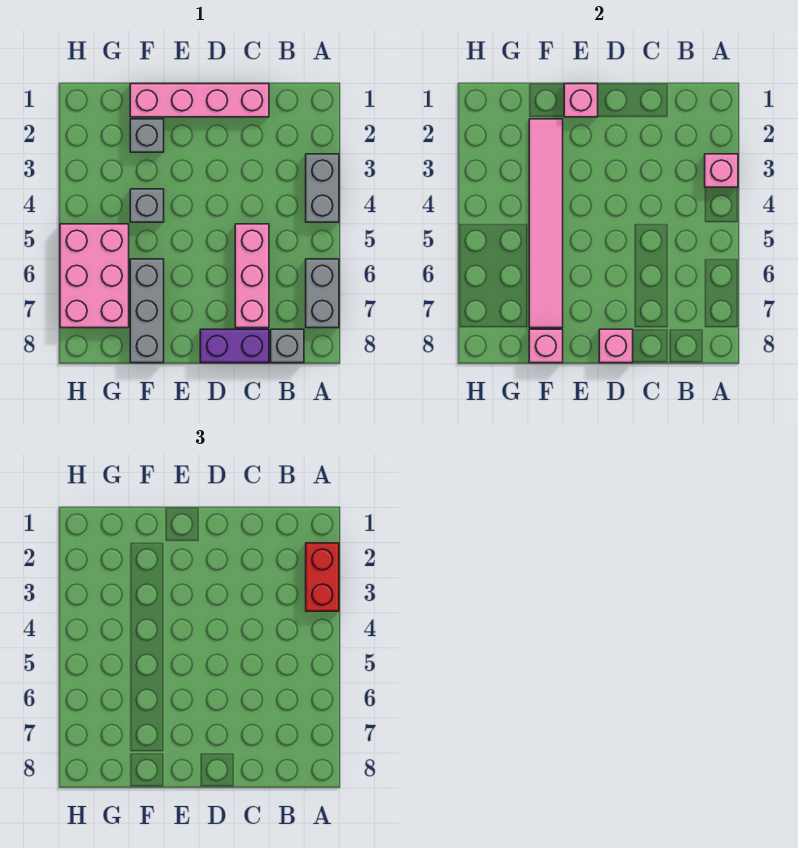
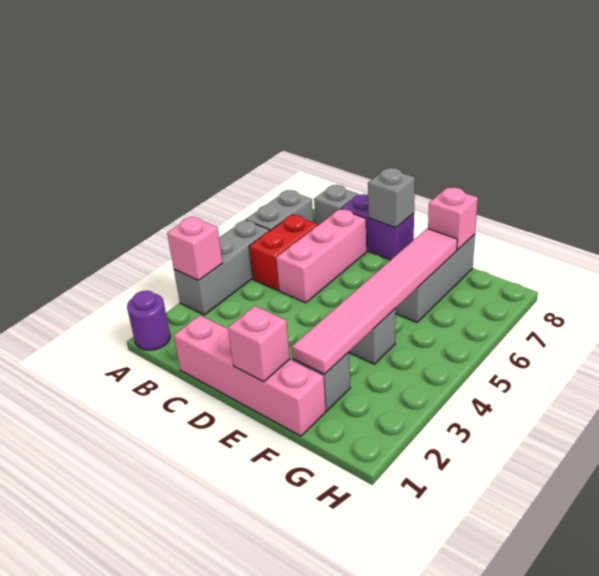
none -> purple round brick A1 level 1
red brick A2:A3 level 3 -> red brick B5:B6 level 1
grey brick A3:A4 level 1 -> grey brick A3:A5 level 1
pink brick D8 level 2 -> grey brick D8 level 2
pink brick G5:H7 level 1 -> none

